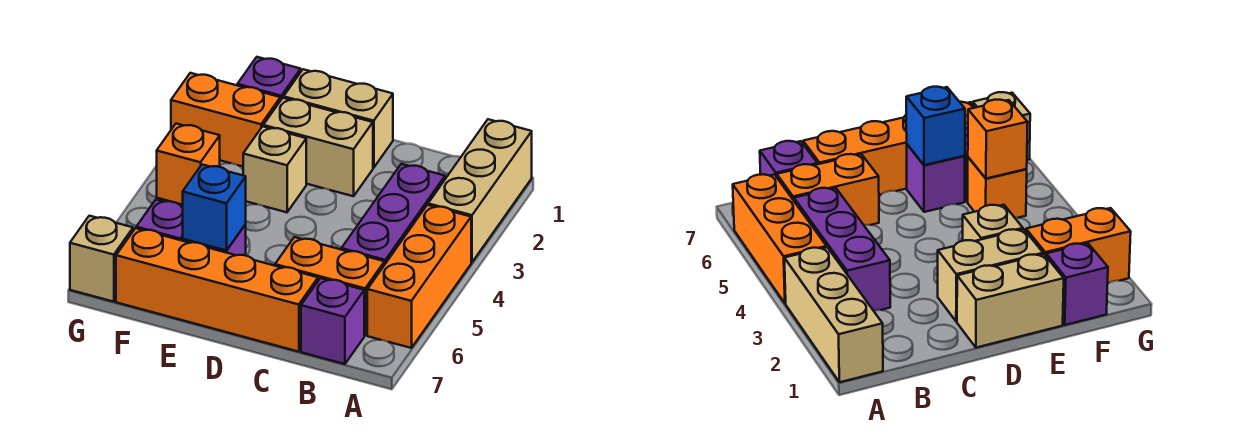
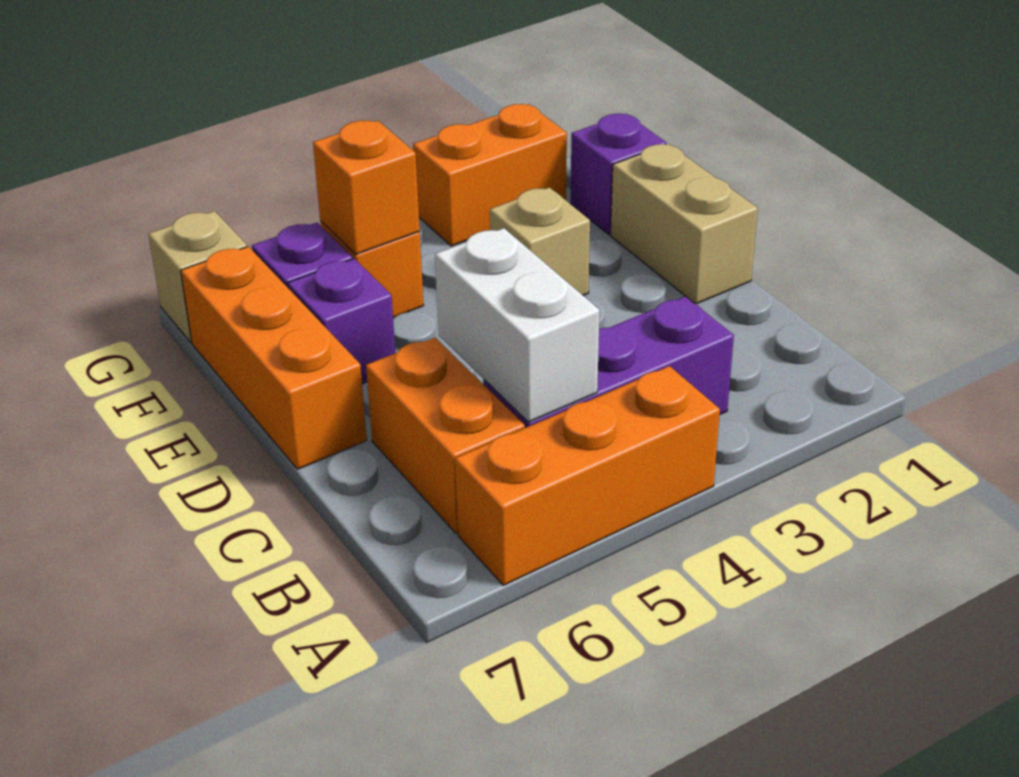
tan brick A1:A3 level 1 -> none
none -> white brick B5:C5 level 2
purple brick B7 level 1 -> none
orange brick C7:F7 level 1 -> orange brick D7:F7 level 1
tan brick D2:E2 level 1 -> none
blue brick E6 level 2 -> none
orange brick F2:G2 level 1 -> orange brick G2:G3 level 1

